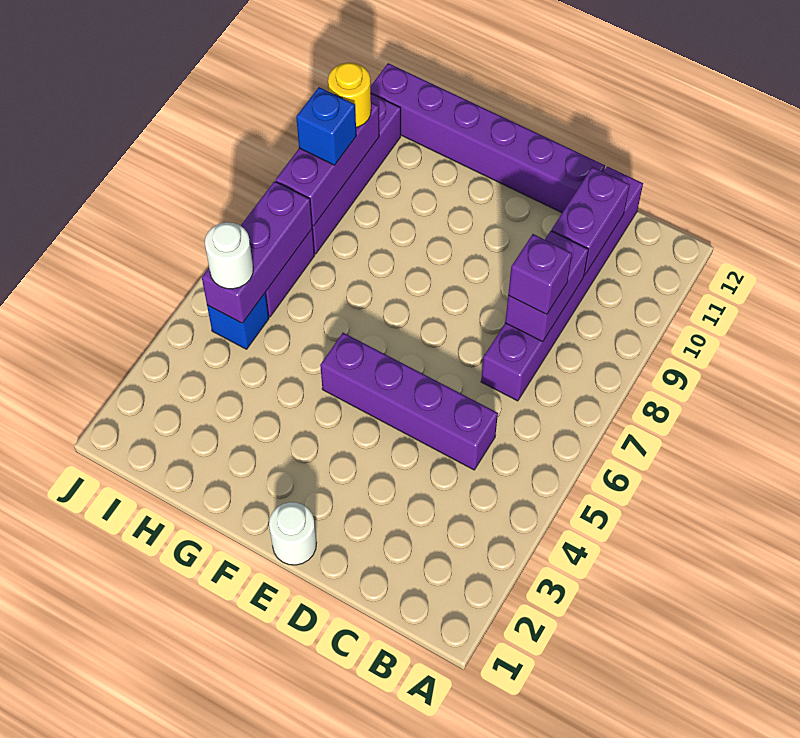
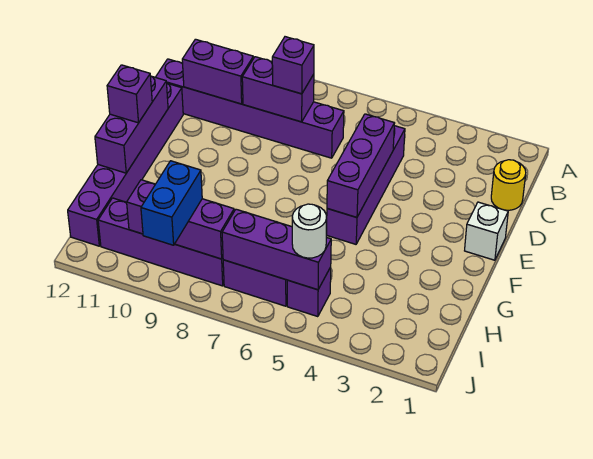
none -> purple brick D5:F5 level 2
white round brick E1 level 1 -> white brick E1 level 1
none -> purple brick E12:G12 level 2
none -> purple brick F12 level 3
blue brick I5 level 1 -> purple brick I5 level 1
blue brick I9 level 3 -> blue brick I9:J9 level 3
yellow round brick I10 level 3 -> yellow round brick C1 level 1

